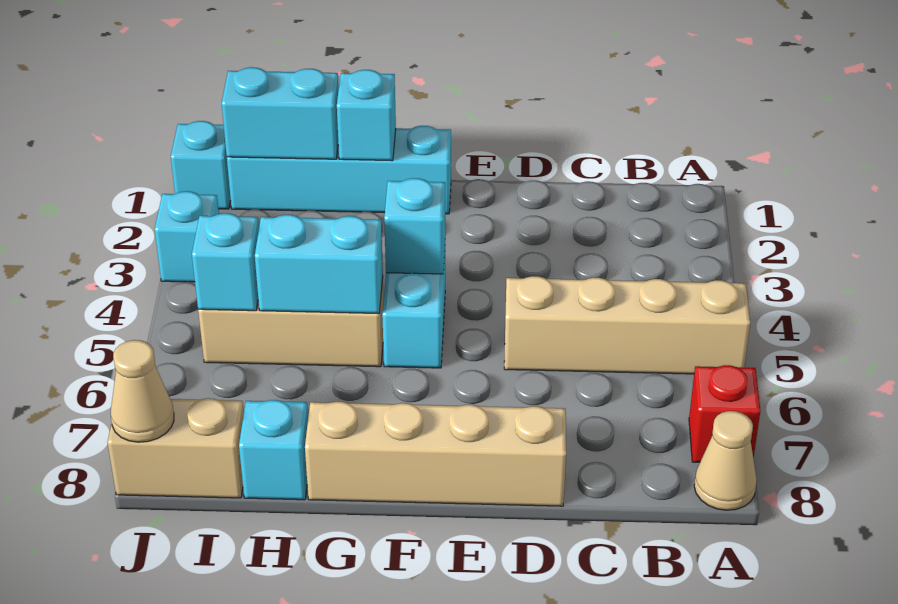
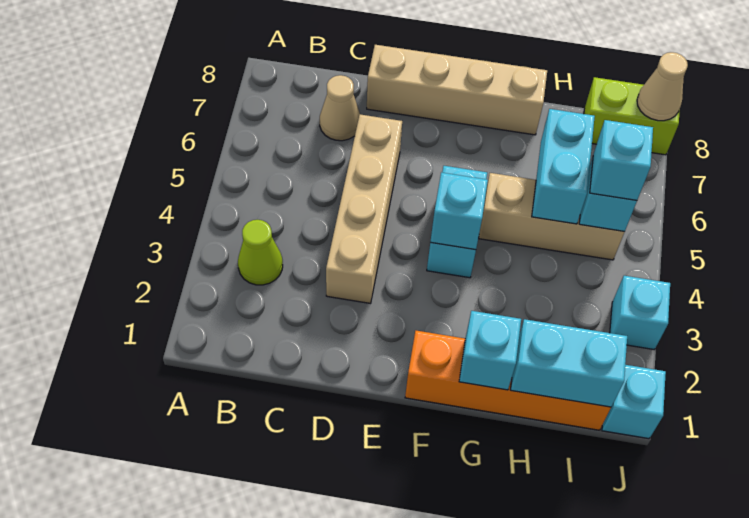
tan brick A5:D5 level 1 -> tan brick D3:D6 level 1
red brick A7 level 1 -> none
tan cone A8 level 1 -> tan cone C7 level 1
none -> lime cone B3 level 1
cyan brick F1:I1 level 1 -> orange brick F1:I1 level 1
cyan brick G5:H5 level 2 -> cyan brick H5:H6 level 2
cyan brick H8 level 1 -> cyan brick I5 level 3
tan brick I8:J8 level 1 -> lime brick I8:J8 level 1

